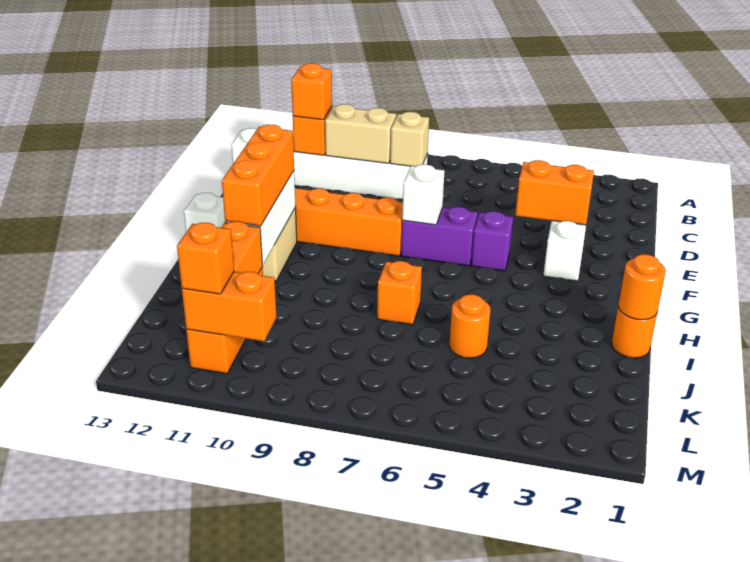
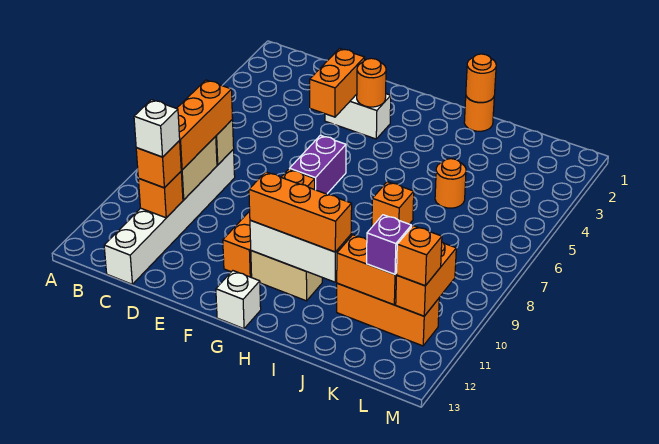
none -> orange brick C8:C10 level 3
none -> orange round brick F3 level 2
purple brick F5 level 1 -> purple brick K11 level 3
white brick F7 level 2 -> white brick C11 level 4

